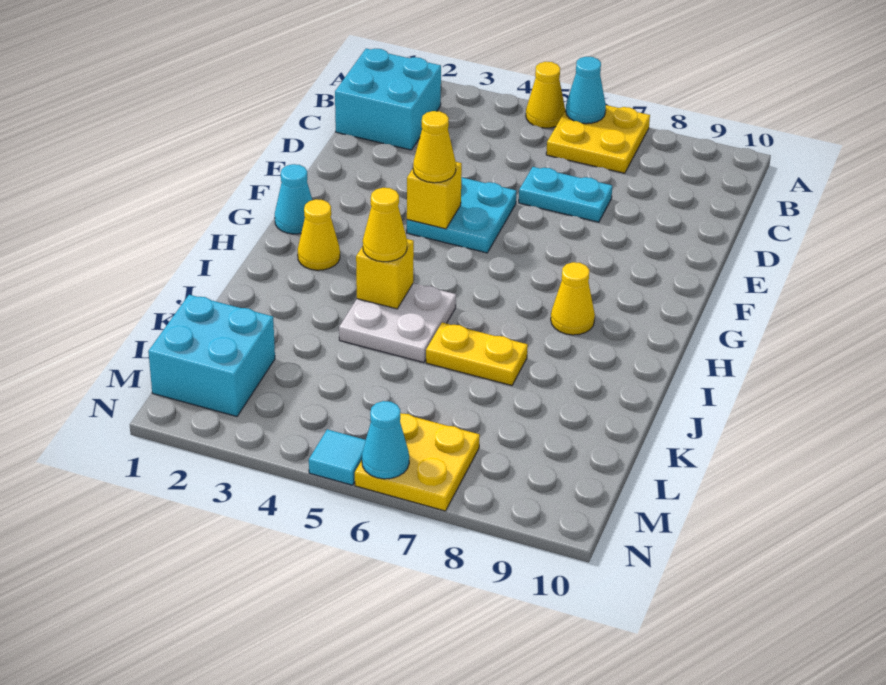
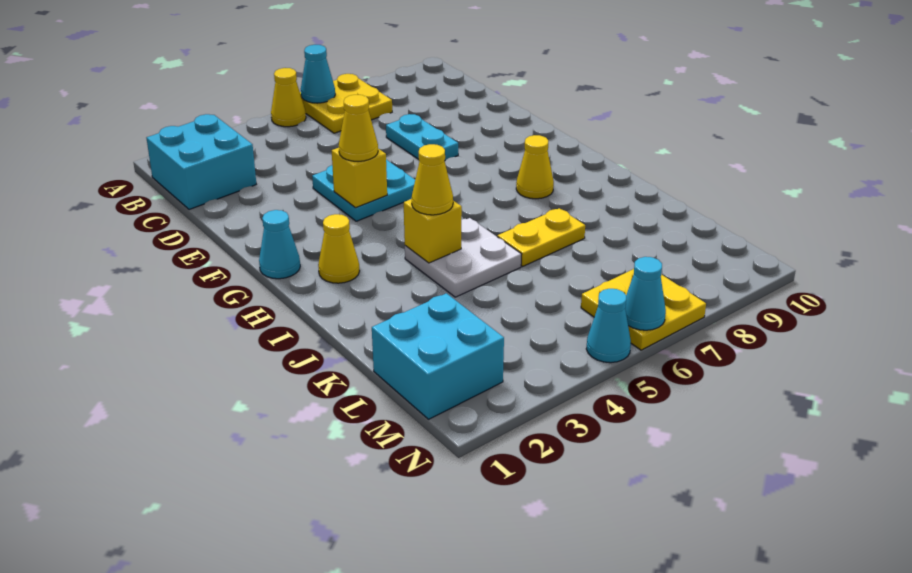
cyan plate D6:D7 level 1 -> cyan plate D7:E7 level 1
cyan tile N5 level 1 -> cyan cone N5 level 1

